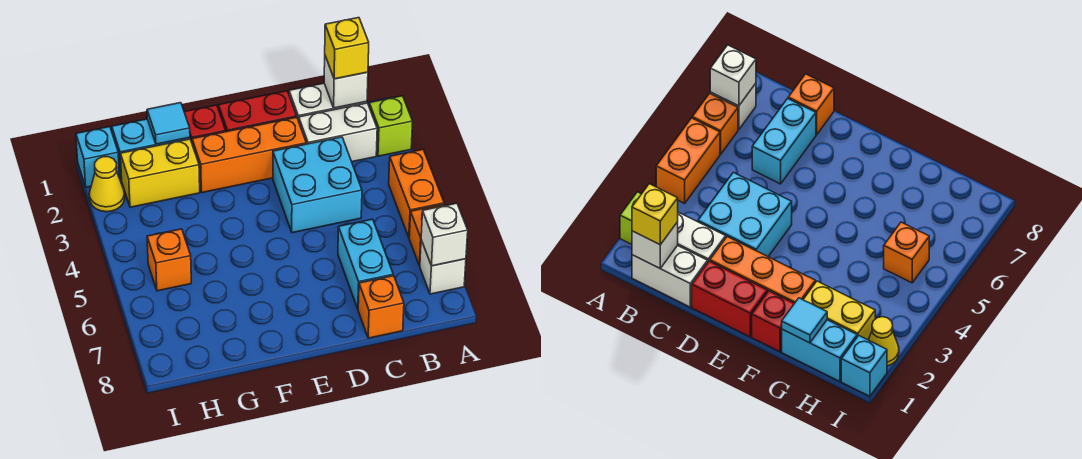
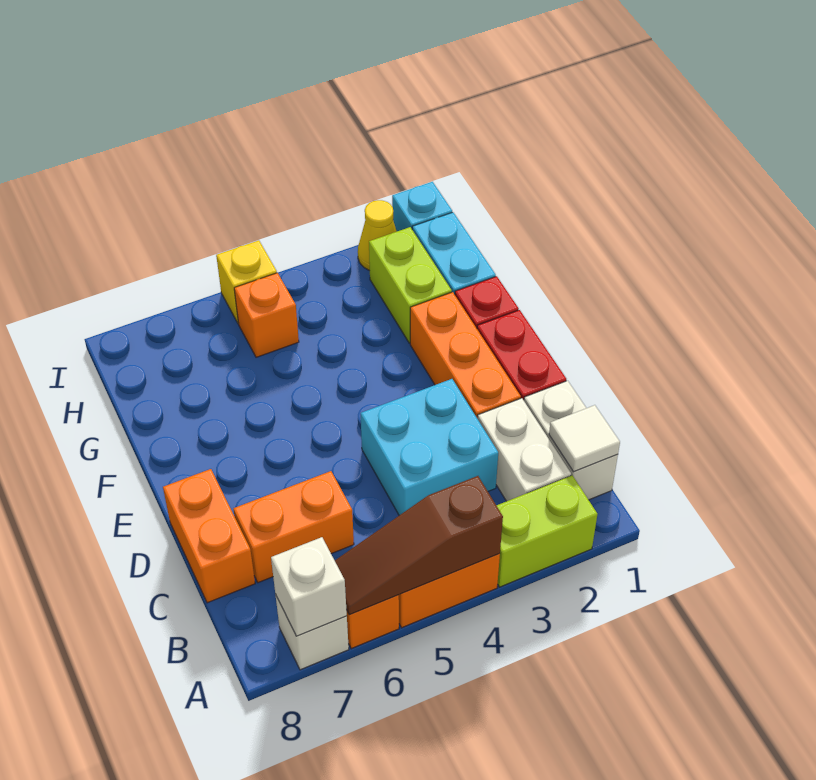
lime brick A2 level 1 -> lime brick A2:A3 level 1
none -> brown slope A4:A6 level 2 top 4
white brick B1 level 2 -> white tile B1 level 2
yellow brick B1 level 3 -> yellow brick I5 level 1
cyan brick C6:C7 level 1 -> orange brick C6:C7 level 1
orange brick C8 level 1 -> orange brick C8:D8 level 1
cyan tile G1 level 2 -> none
yellow brick G2:H2 level 1 -> lime brick G2:H2 level 1

